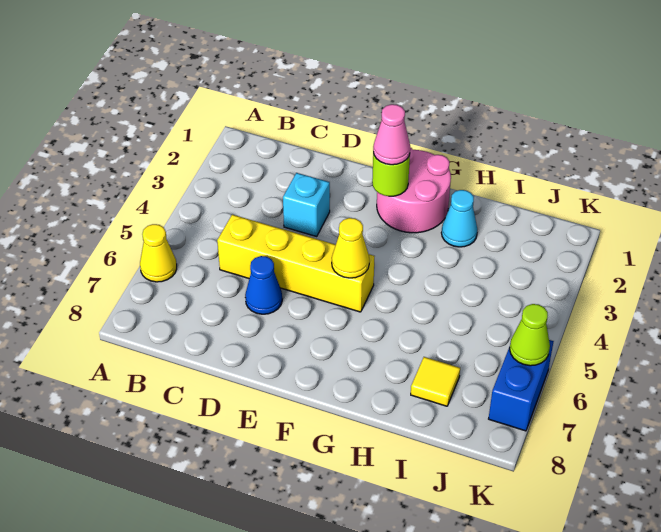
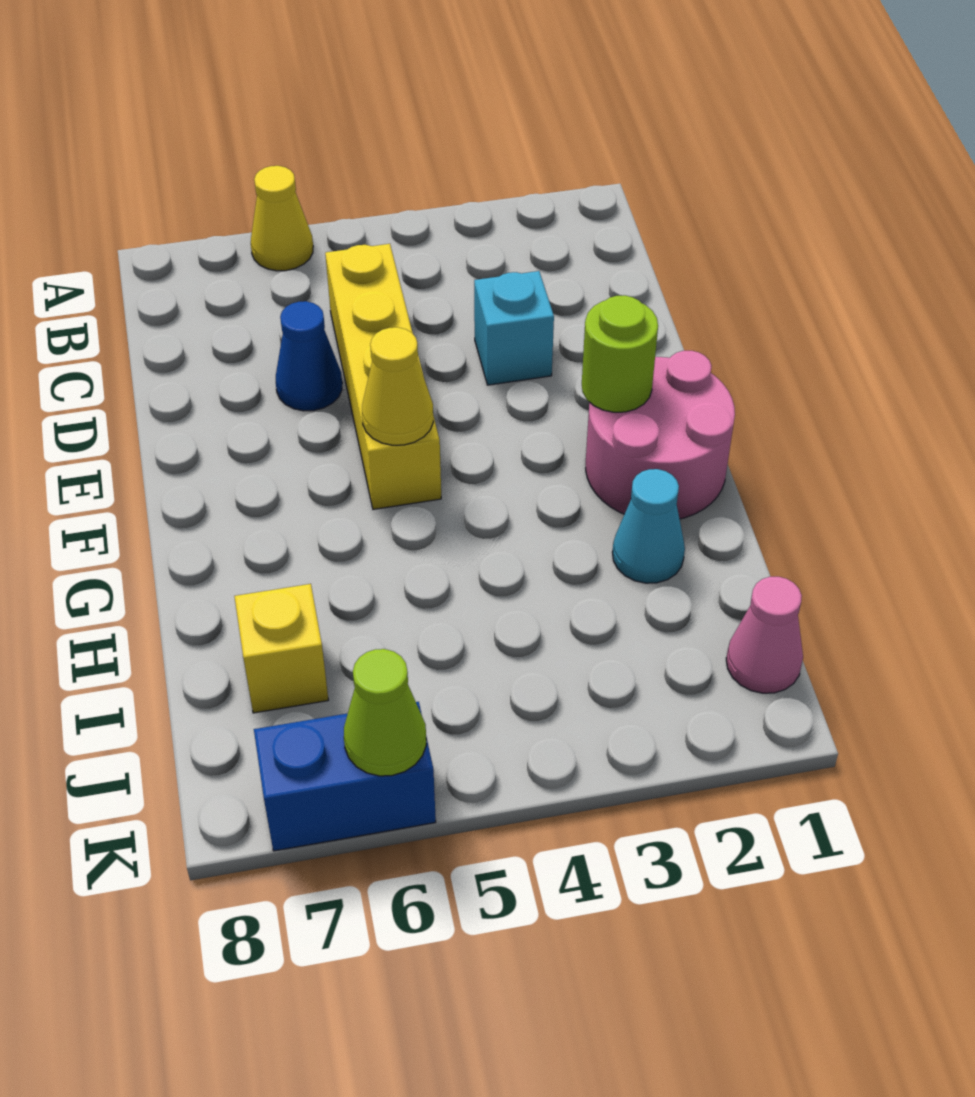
pink cone F2 level 3 -> pink cone J1 level 1
yellow tile I7 level 1 -> yellow brick I7 level 1

